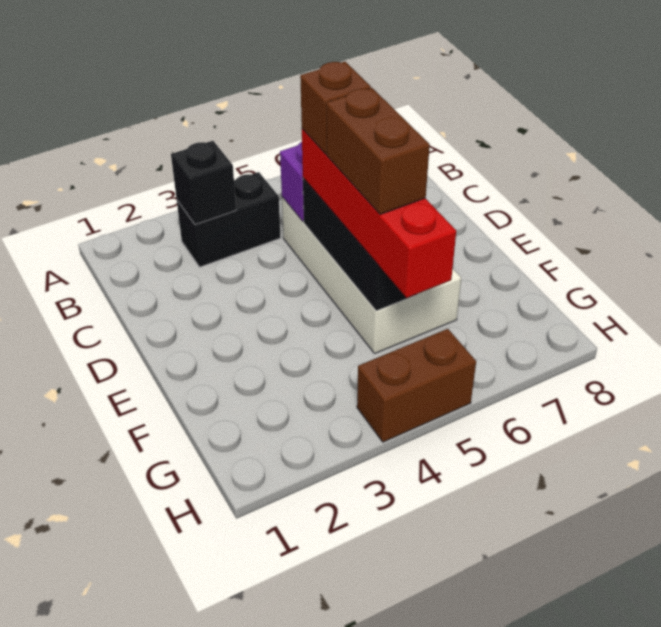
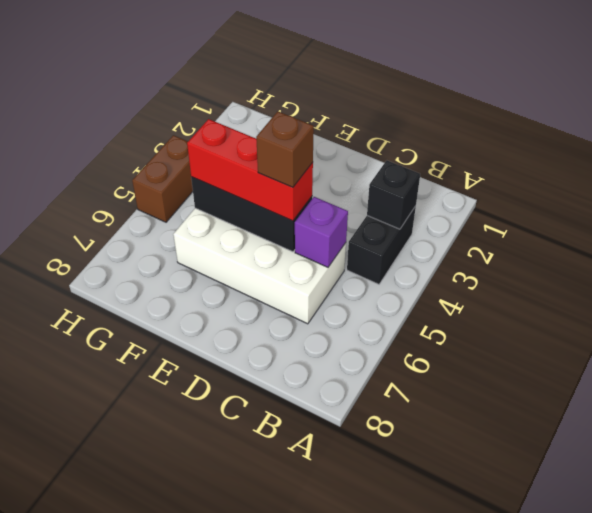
red brick D5:G5 level 3 -> red brick D5:F5 level 3
brown brick E5:F5 level 4 -> none

